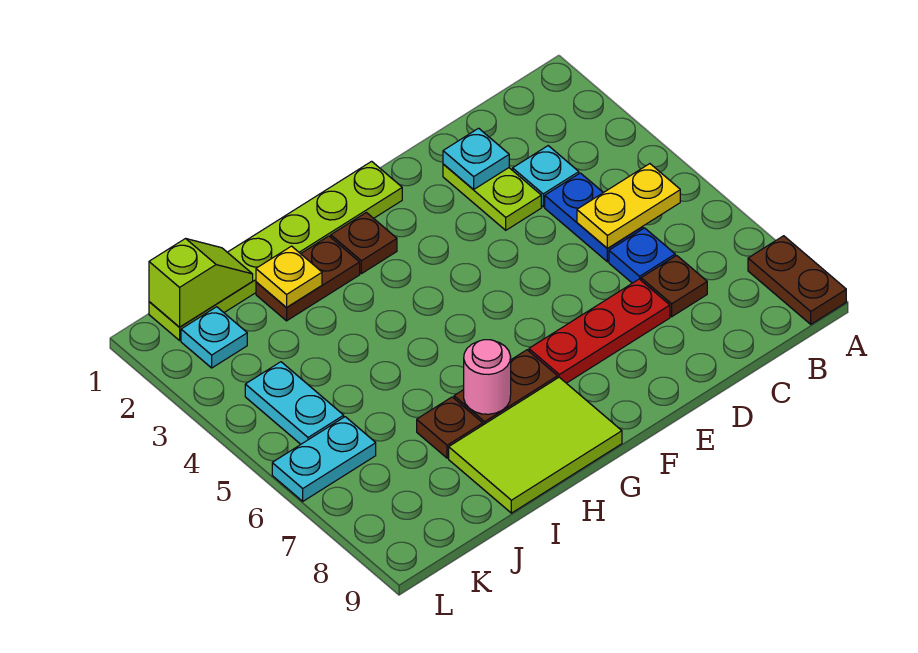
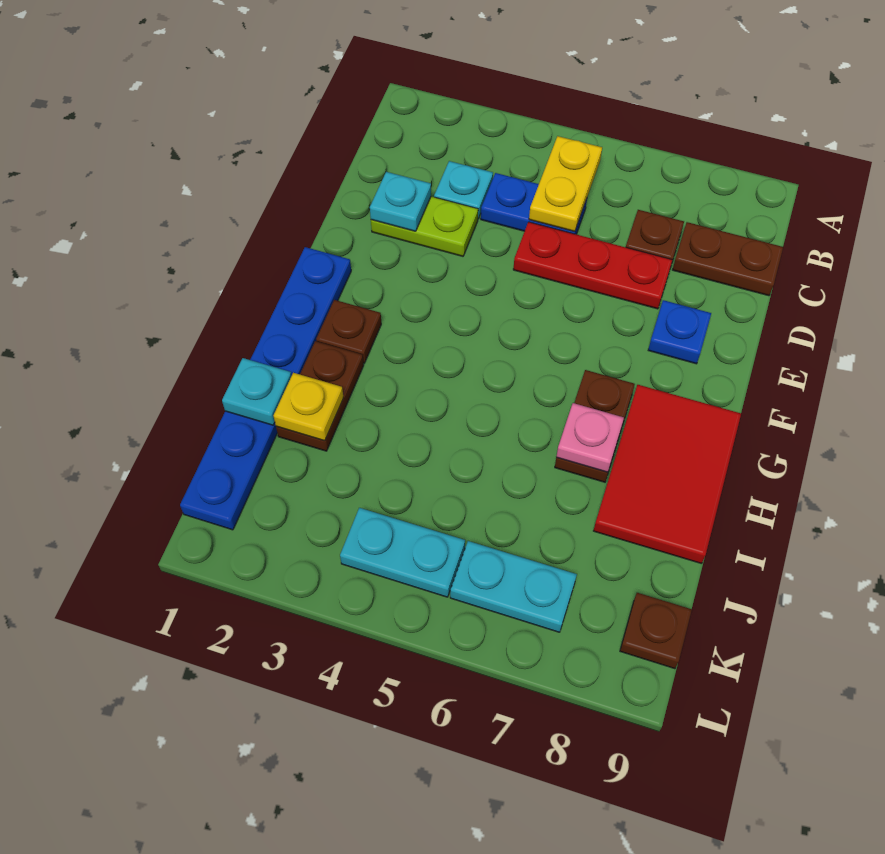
brown plate A8:A9 level 1 -> brown plate C8:C9 level 1
blue plate C6 level 1 -> blue plate E8 level 1
red plate D7:F7 level 1 -> red plate D5:D7 level 1
lime plate F1:K1 level 1 -> blue plate F1:K1 level 1
lime tile G8:I9 level 1 -> red tile G8:I9 level 1
pink round brick H7 level 2 -> pink plate H7 level 2
brown plate I7 level 1 -> brown plate K9 level 1
lime slope J1:K1 level 2 top K -> none
cyan plate K2 level 1 -> cyan plate I1 level 2
cyan plate K6:L6 level 1 -> cyan plate K6:K7 level 1

